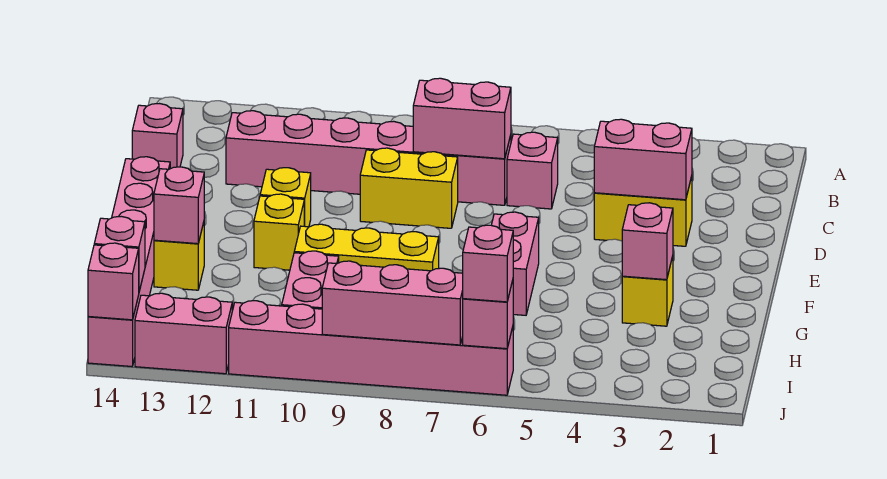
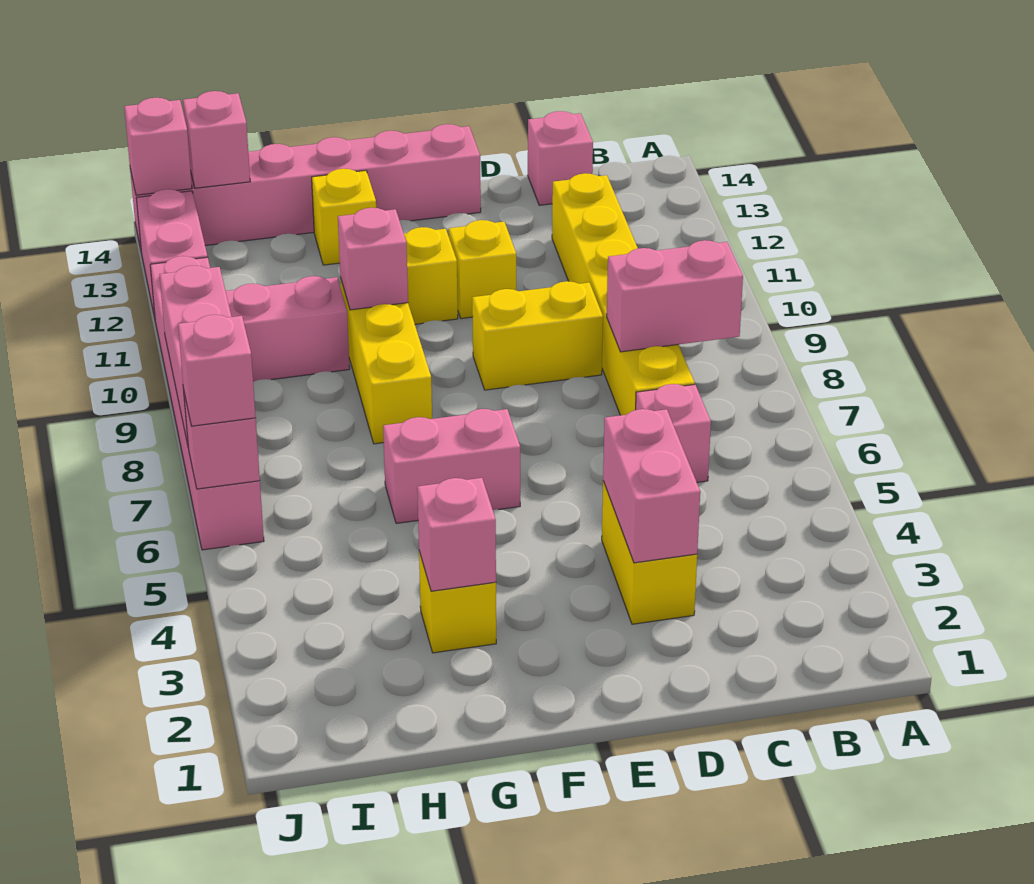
pink brick C7:C12 level 1 -> yellow brick C7:C12 level 1
pink brick C7:C8 level 2 -> pink brick B8:C8 level 2
yellow brick D8:D9 level 1 -> yellow brick D9:E9 level 1
pink brick G13 level 2 -> pink brick G10 level 2

